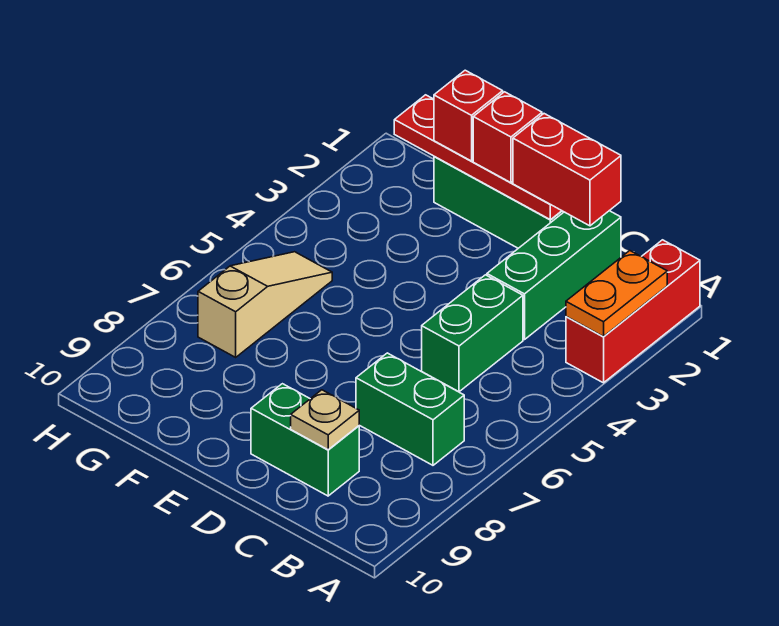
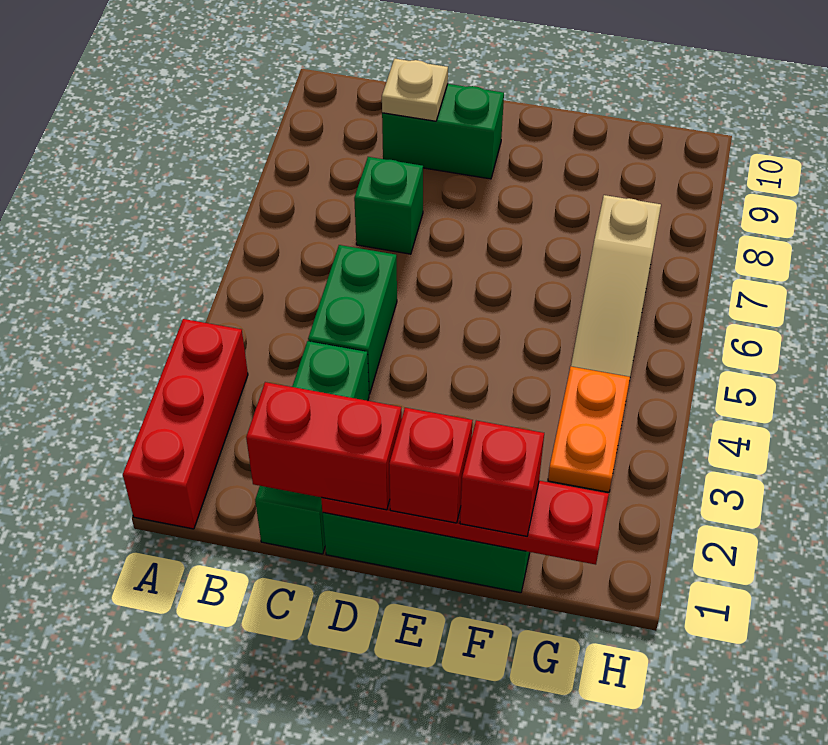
orange plate A2:A3 level 2 -> orange plate G3:G4 level 1
green brick B7:C7 level 1 -> green brick C7 level 1

